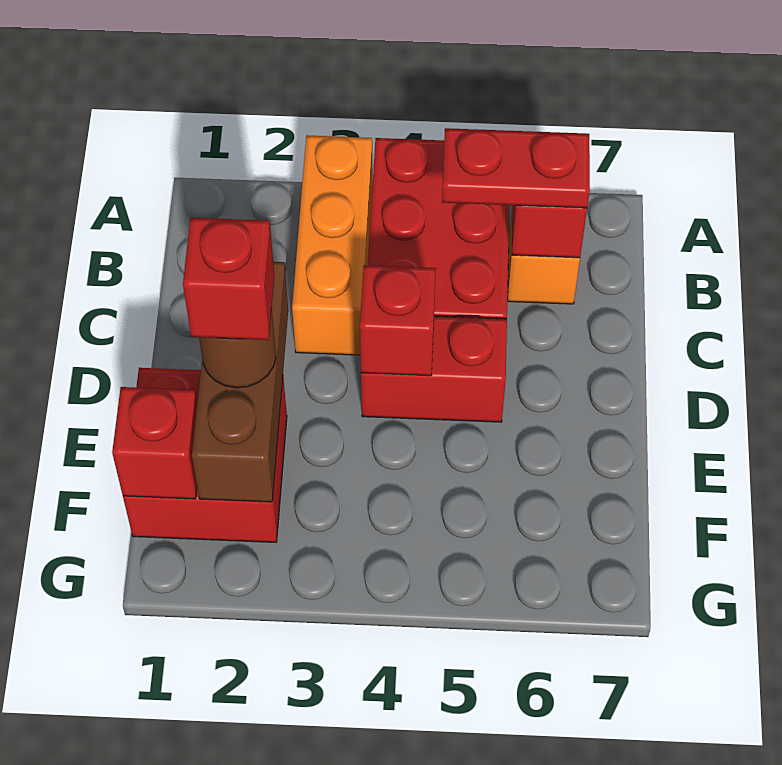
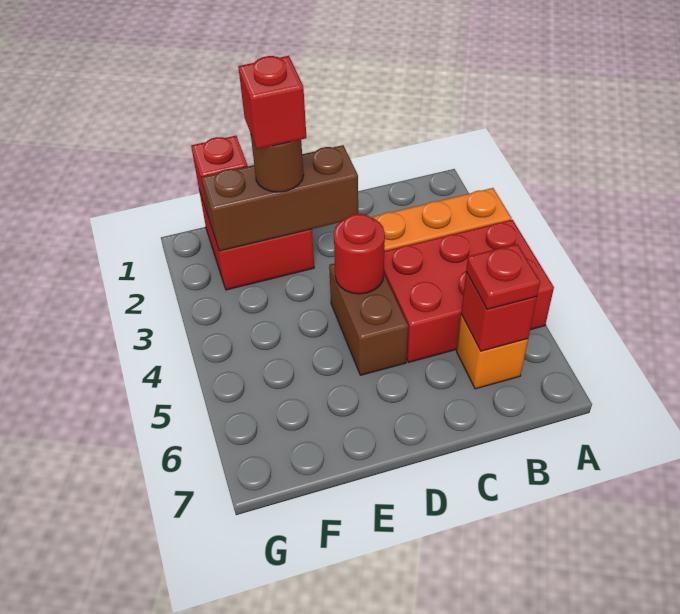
red plate B5:B6 level 3 -> red plate B6 level 3
red brick D4:D5 level 1 -> brown brick D4:D5 level 1
red brick D4 level 2 -> red round brick D4 level 2

